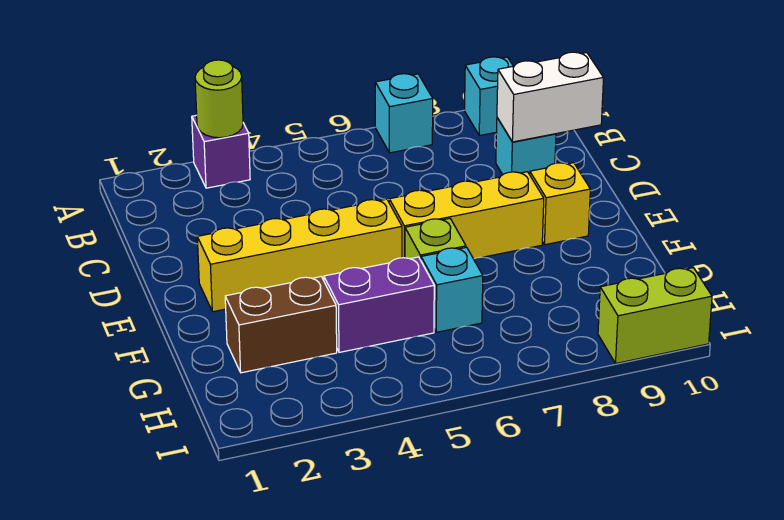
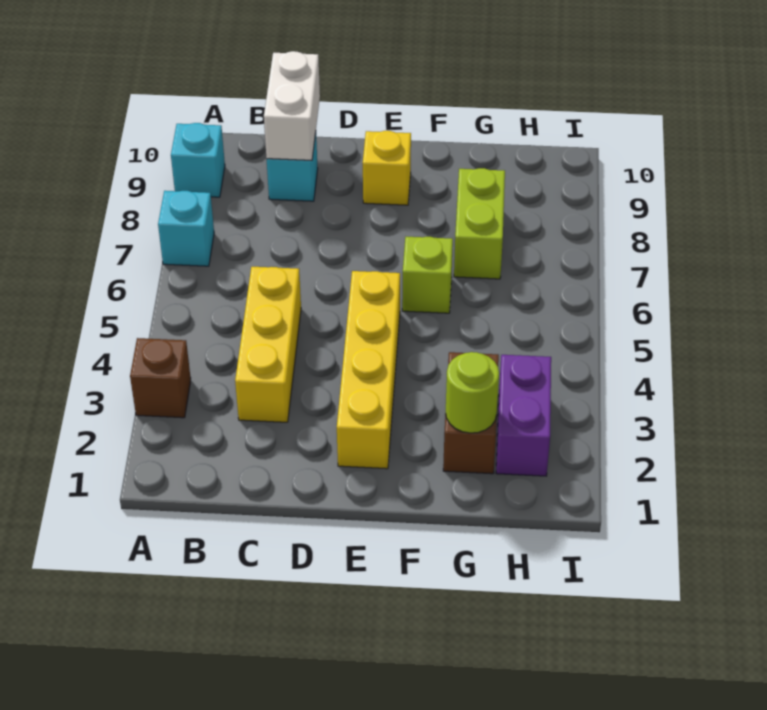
purple brick A3 level 1 -> brown brick A3 level 1
lime round brick A3 level 2 -> lime round brick G2 level 2
yellow brick E6:E8 level 1 -> yellow brick C3:C5 level 1
purple brick G4:G5 level 1 -> purple brick H2:H3 level 1
cyan brick G6 level 1 -> none
lime brick I9:I10 level 1 -> lime brick G7:G8 level 1

